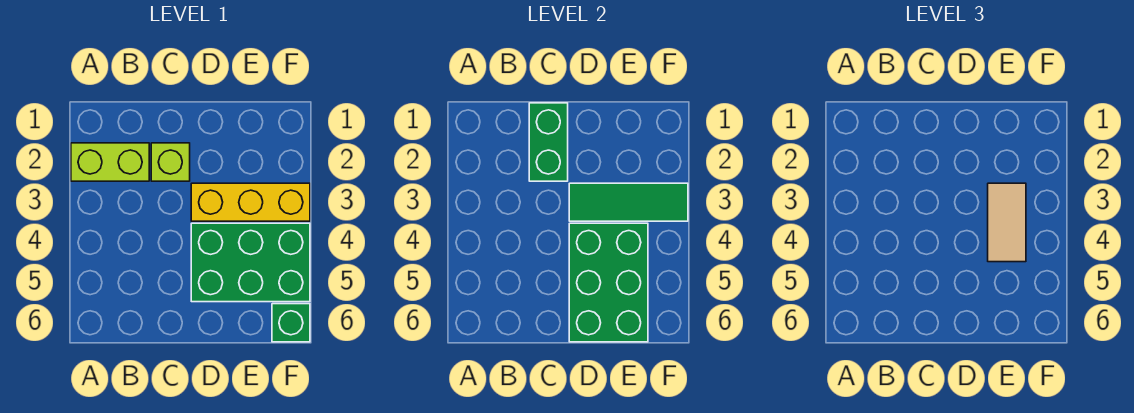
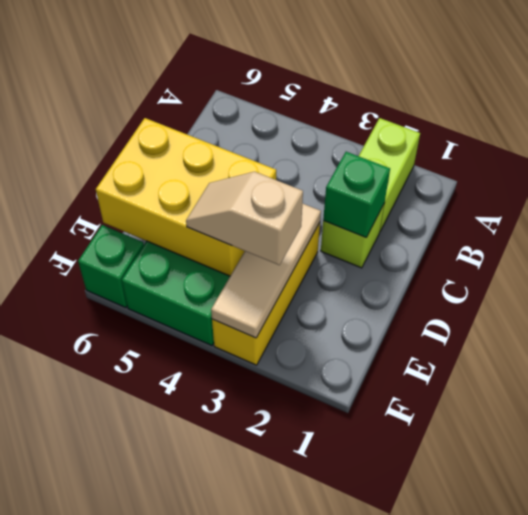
green brick C1:C2 level 2 -> green brick C2 level 2
green tile D3:F3 level 2 -> tan tile D3:F3 level 2
green brick D4:E6 level 2 -> yellow brick D4:E6 level 2
tan tile E3:E4 level 3 -> tan slope E3:E4 level 3 top 3

